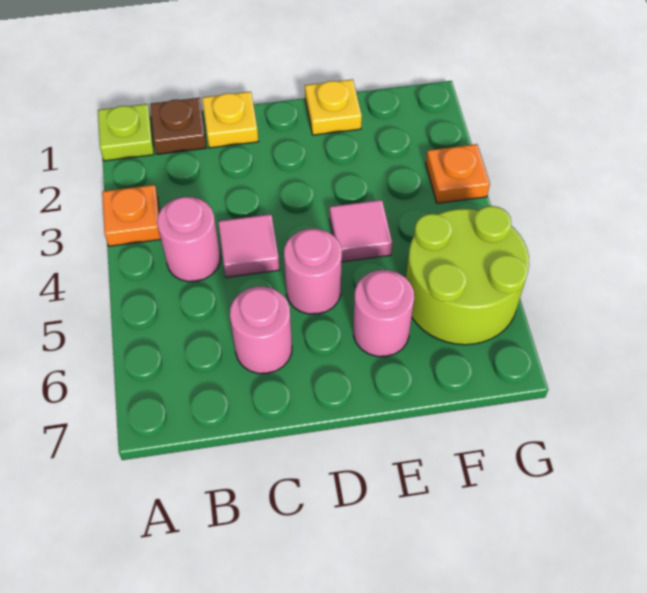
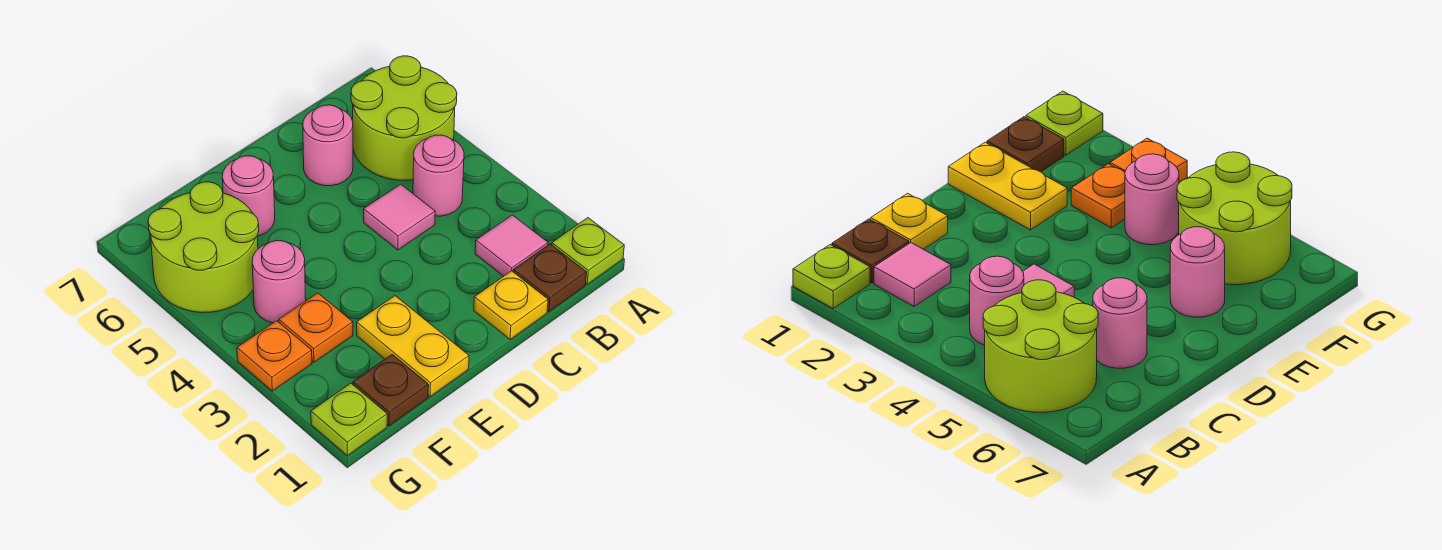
orange plate A3 level 1 -> orange plate F3 level 1
none -> lime round brick A5:B6 level 1
pink round brick D5 level 1 -> pink round brick F4 level 1
yellow plate E1 level 1 -> yellow plate E1:E2 level 1
pink tile E4 level 1 -> pink tile B2 level 1
none -> brown plate F1 level 1
none -> lime plate G1 level 1

